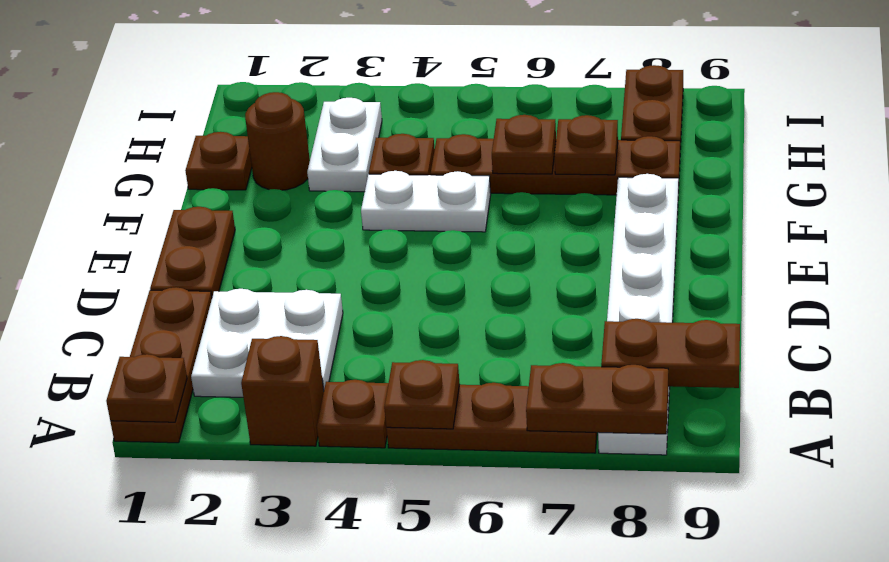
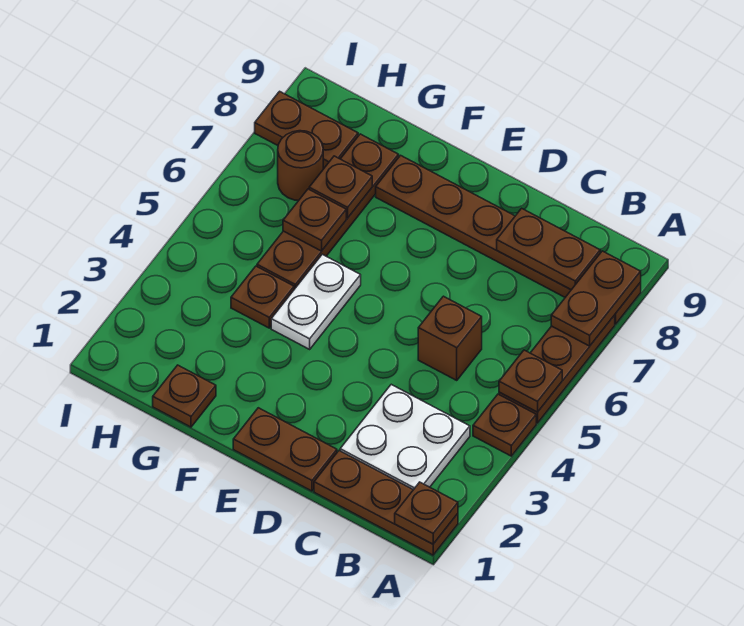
brown brick A3 level 1 -> brown brick C5 level 1
white plate A8:F8 level 1 -> brown plate A8:F8 level 1
brown plate B8:B9 level 2 -> brown plate B8:C8 level 2
brown round brick G2 level 1 -> brown round brick H7 level 1
white plate G3:H3 level 1 -> none

